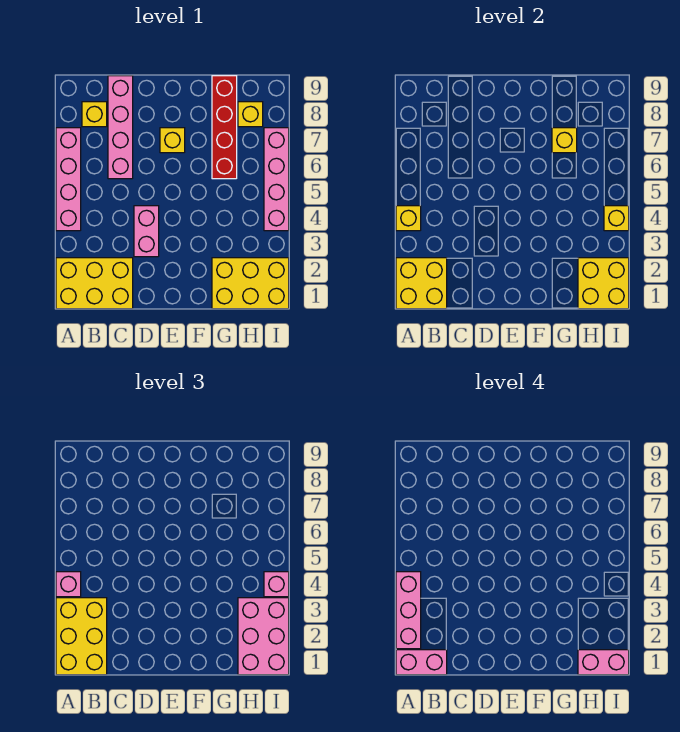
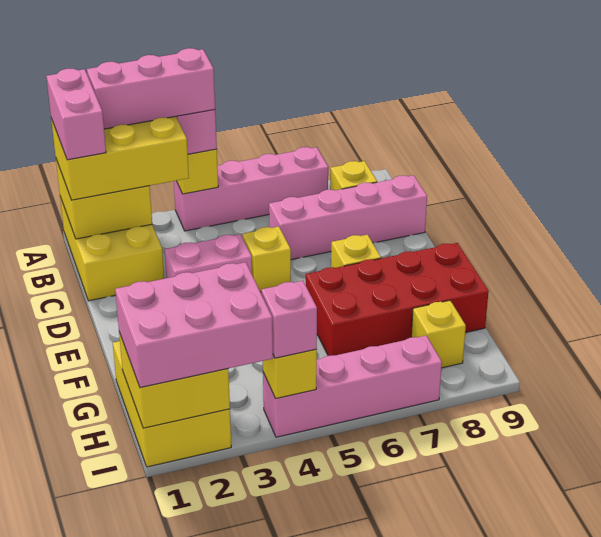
red brick G6:G9 level 1 -> red brick F6:G9 level 1
yellow brick G7 level 2 -> yellow brick D5 level 1
pink brick H1:I1 level 4 -> none

